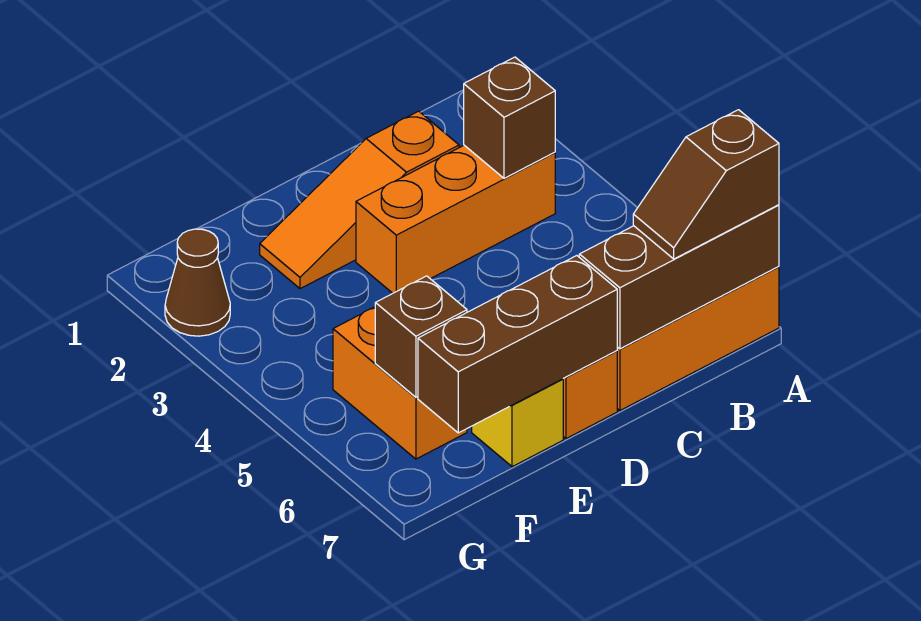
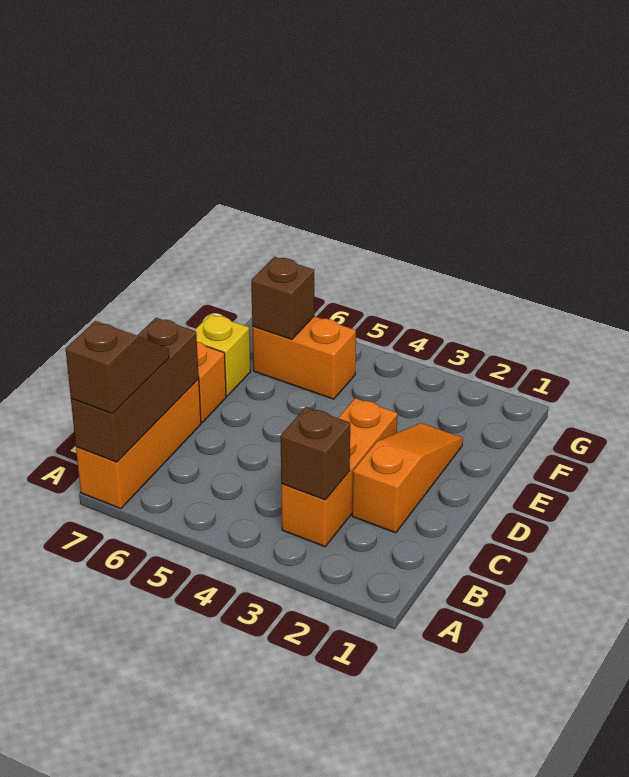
brown brick D7:F7 level 2 -> none
brown cone G2 level 1 -> none

